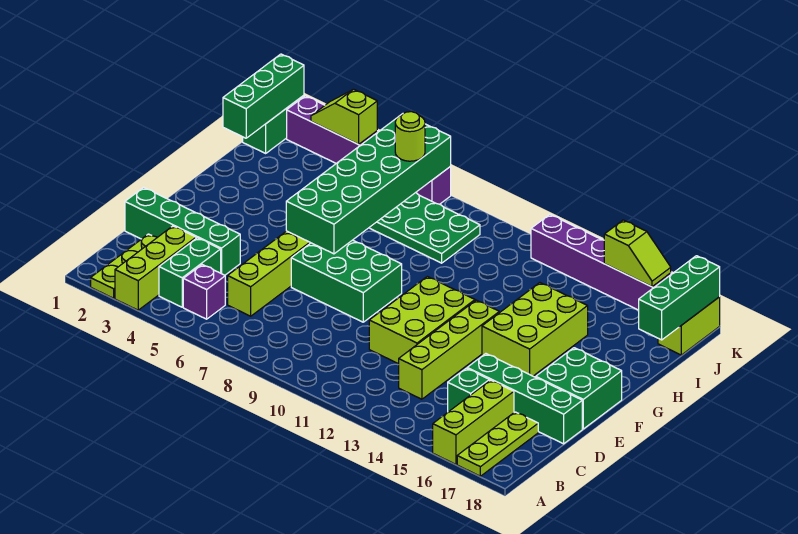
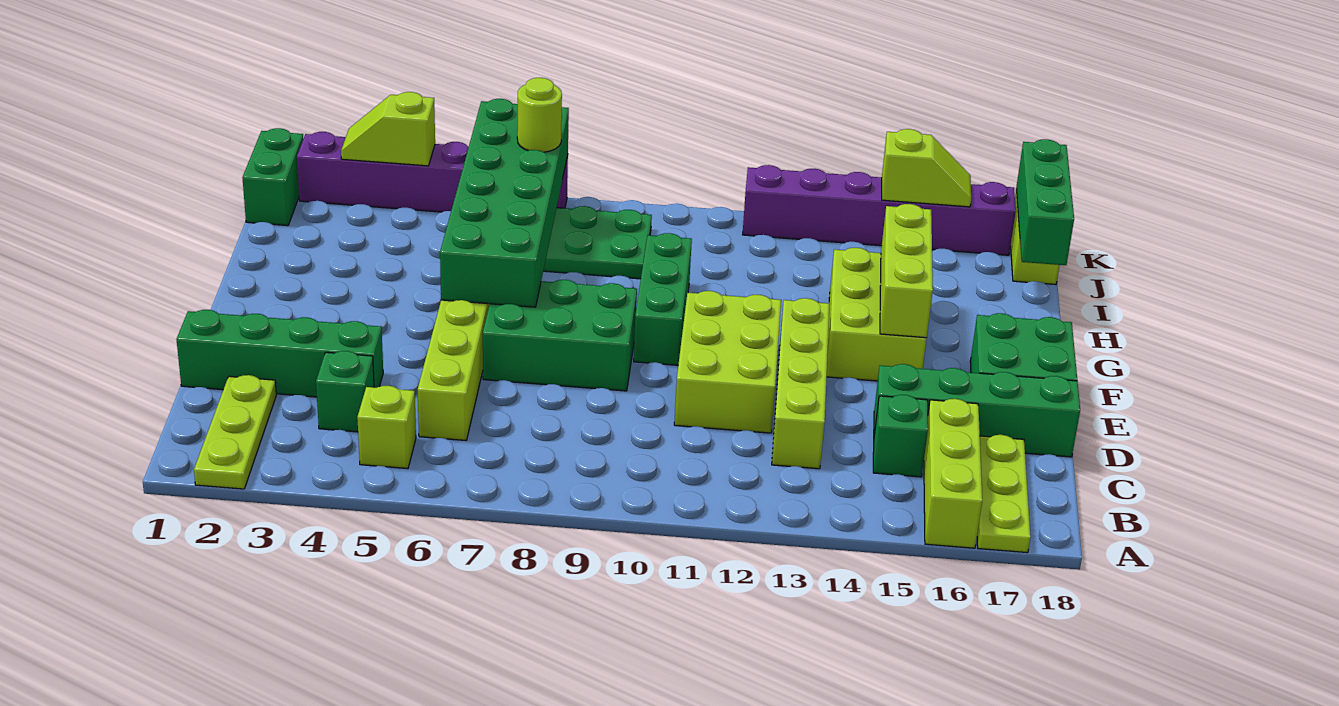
lime brick A3:C3 level 1 -> lime brick F15:H15 level 2
green brick B4:C4 level 1 -> green brick C4 level 1
purple brick B5 level 1 -> lime brick B5 level 1
green brick I1:K1 level 2 -> green brick F10:H10 level 1

